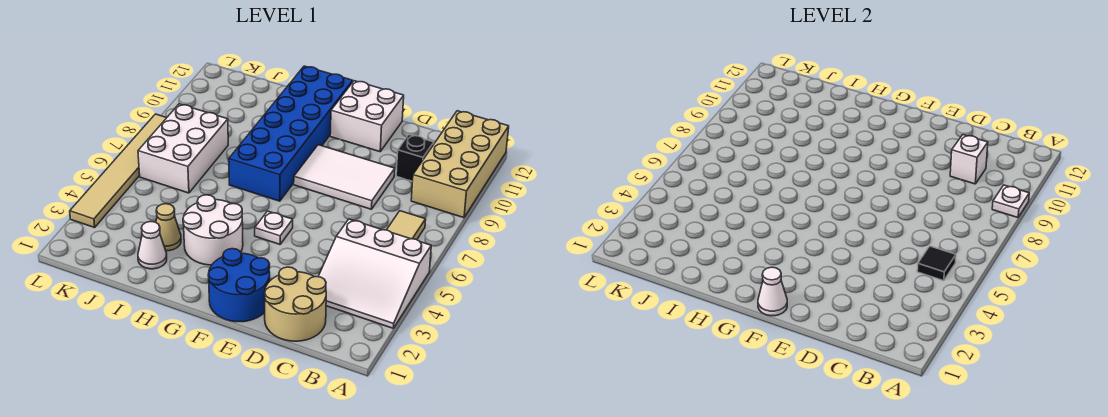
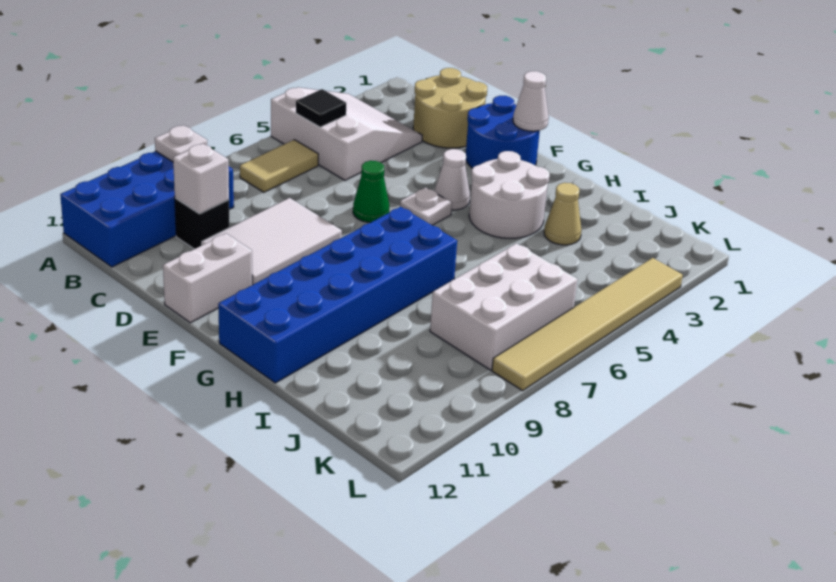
tan brick A9:B12 level 1 -> blue brick A9:B12 level 1
white tile D8:F9 level 1 -> white tile D8:E10 level 1
none -> green cone E6 level 1
white brick E11:F12 level 1 -> white brick E11:E12 level 1
white cone I2 level 1 -> white cone F4 level 1

